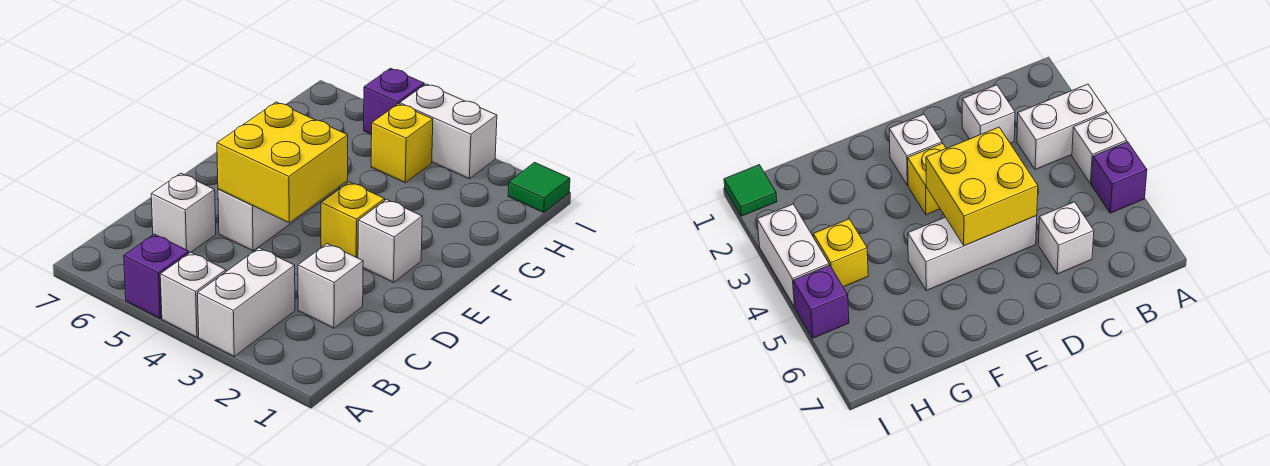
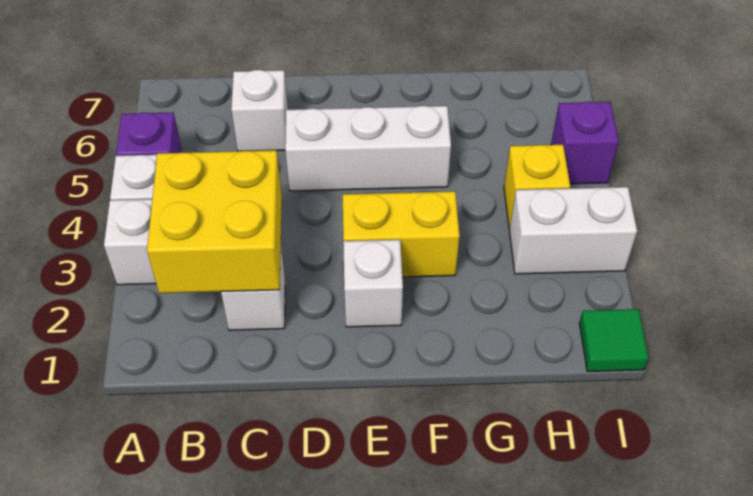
yellow brick D4:E5 level 2 -> yellow brick B2:C3 level 2
yellow brick E3 level 1 -> yellow brick E3:F3 level 1
white brick I3:I4 level 1 -> white brick H3:I3 level 1

